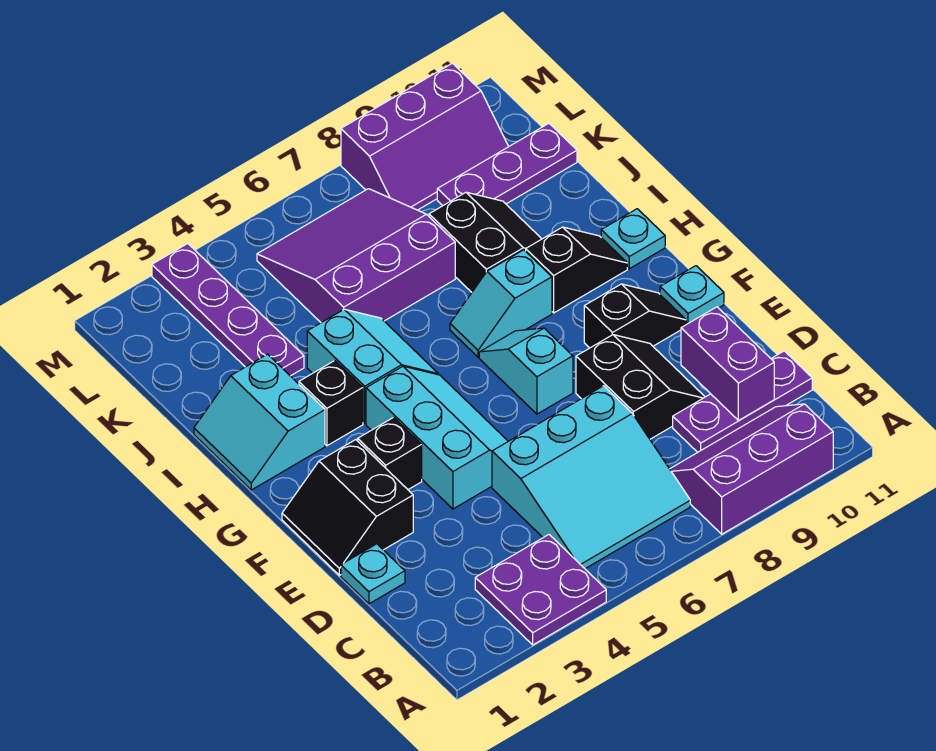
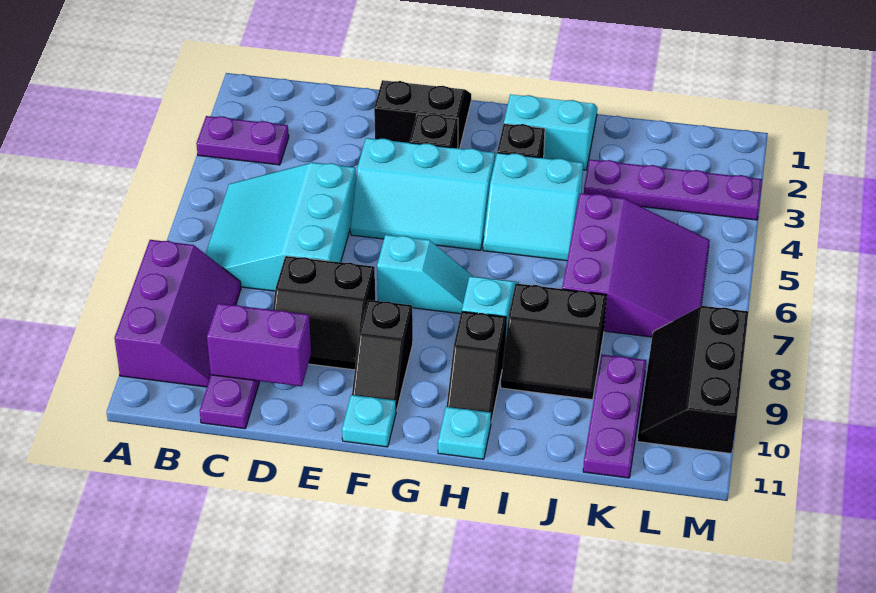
purple plate A3:B4 level 1 -> purple plate A3:B3 level 1
cyan plate D1 level 1 -> none
purple slope L8:M10 level 1 top M -> black slope L8:M10 level 1 top M

